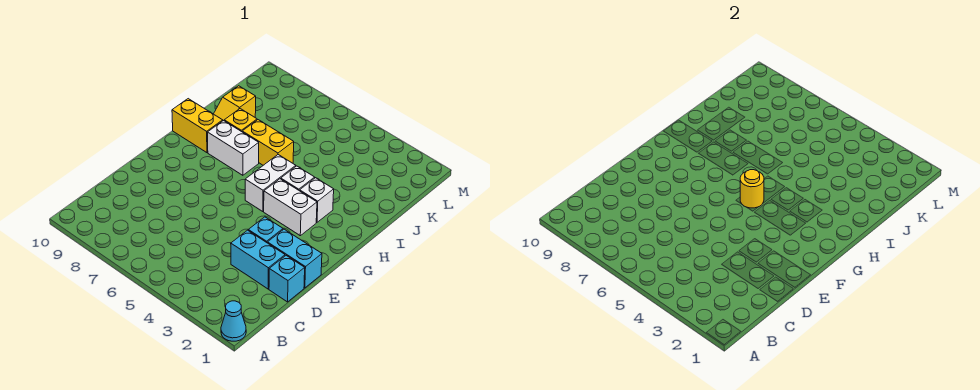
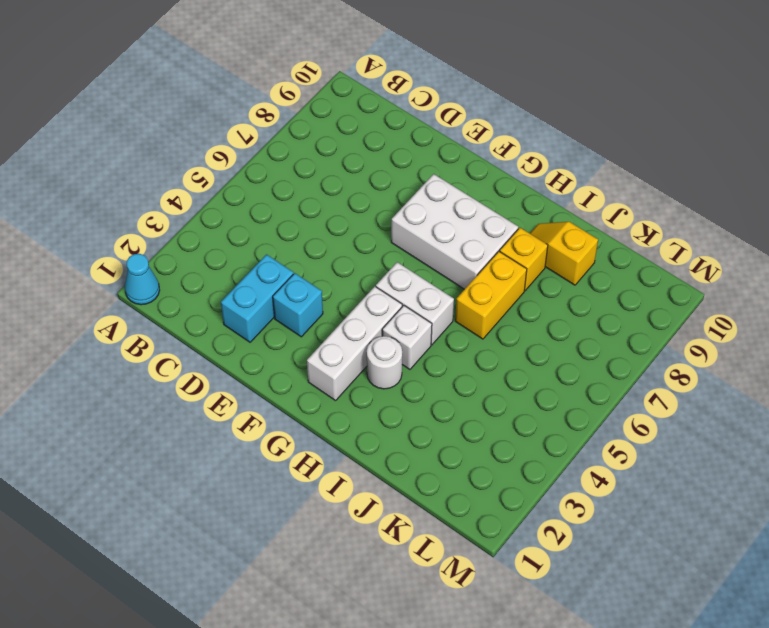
cyan brick D1 level 1 -> none
cyan brick E1:E2 level 1 -> none
white brick G3:G4 level 1 -> white brick G2:G4 level 1
yellow round brick G5 level 2 -> none
white brick H3 level 1 -> white round brick H3 level 1
white brick H7:H8 level 1 -> white brick F7:H8 level 1
yellow brick H9:H10 level 1 -> none

